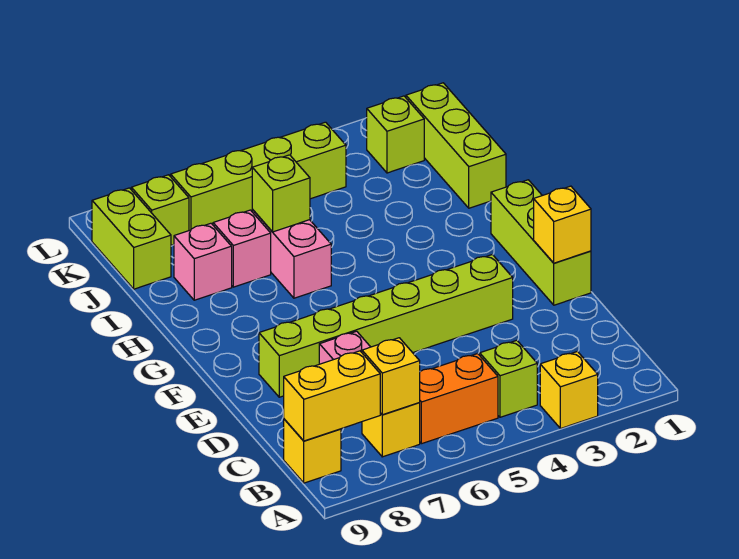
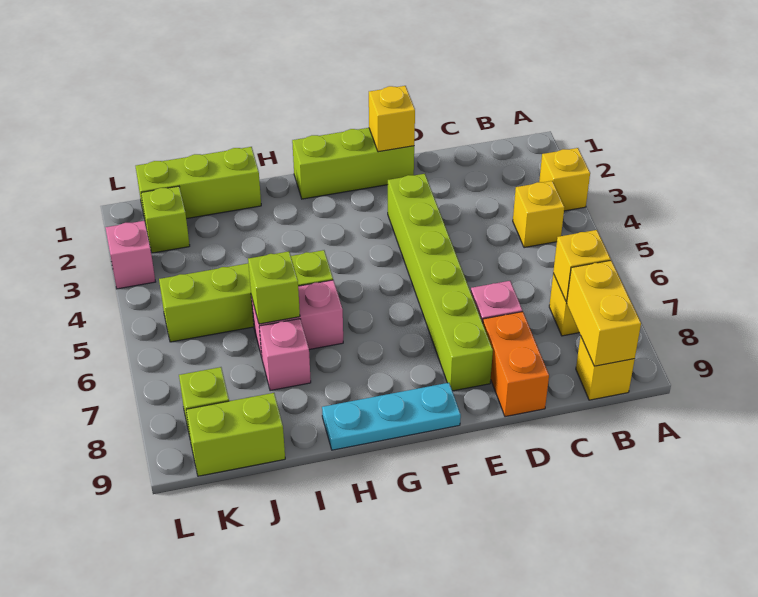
lime brick B4 level 1 -> yellow brick B4 level 1
orange brick B5:B6 level 1 -> orange brick D8:D9 level 1
none -> cyan plate F9:H9 level 1
pink brick I8 level 1 -> pink brick L3 level 1
lime brick K4:K7 level 1 -> lime brick H5:K5 level 1

